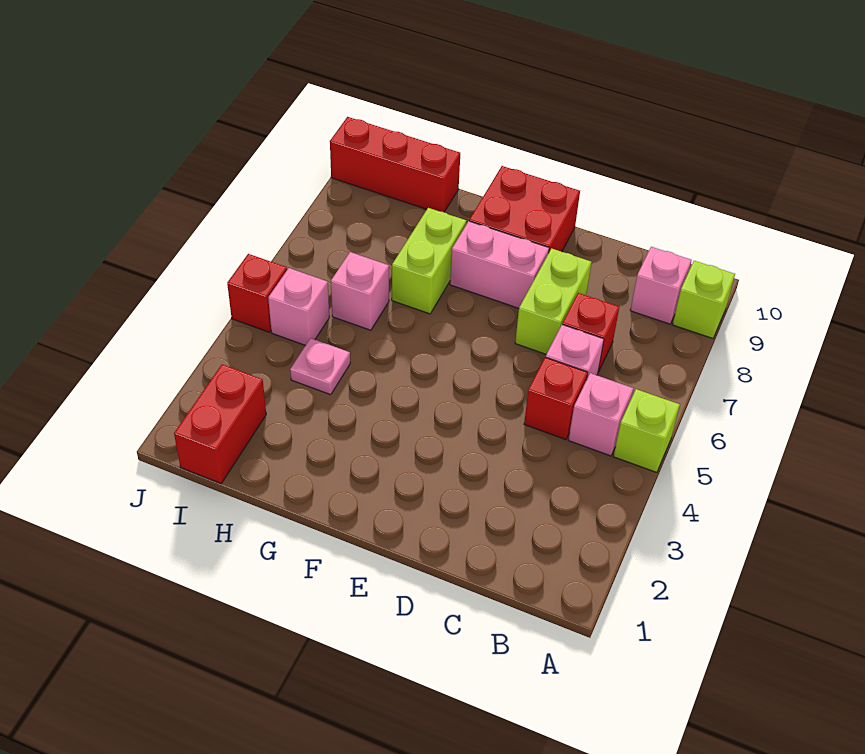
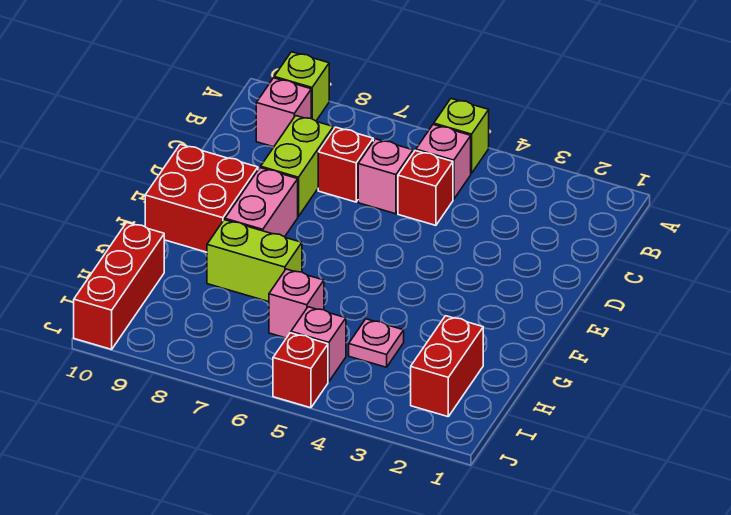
lime brick D7:D8 level 1 -> lime brick C8:D8 level 1
red brick I1:I2 level 1 -> red brick H2:I2 level 1

